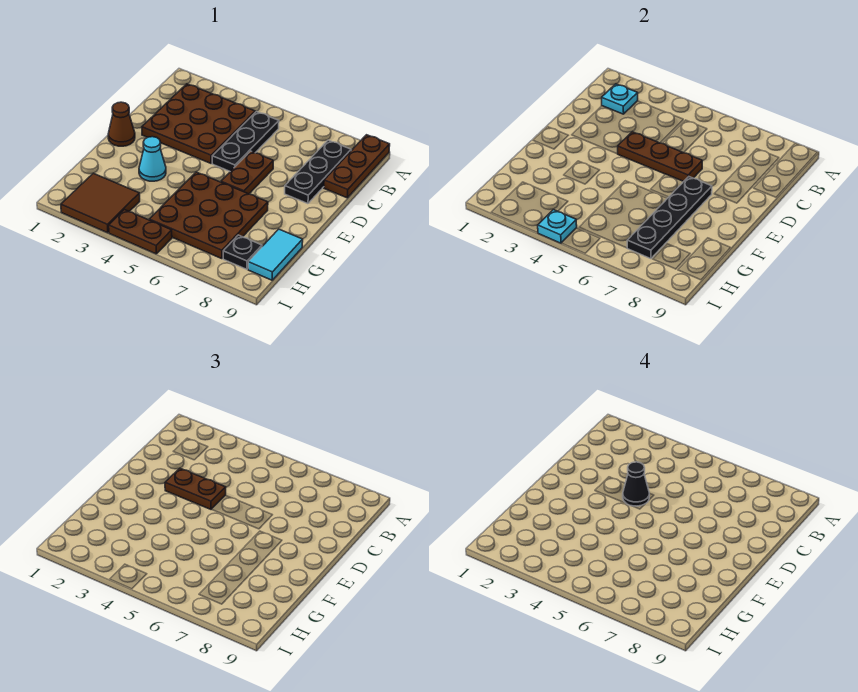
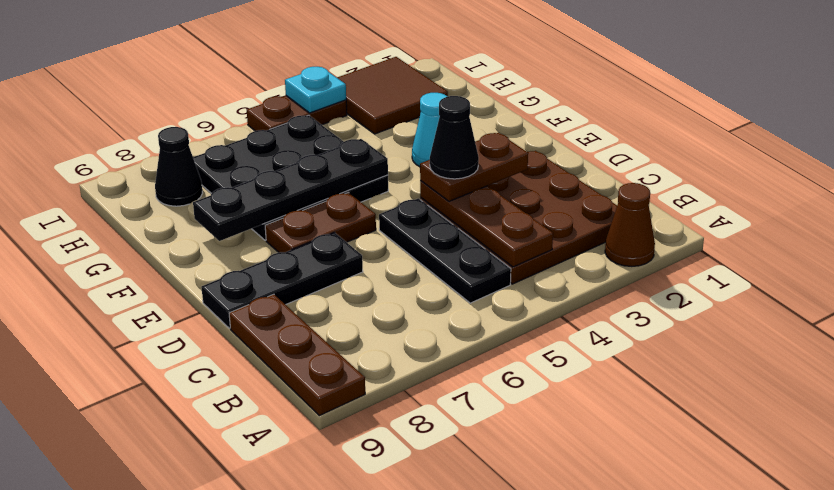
cyan plate B2 level 2 -> none
black plate B8:D8 level 1 -> black plate D7:D9 level 1
brown plate D4:D6 level 2 -> brown plate B4:D4 level 2
brown plate D6:E6 level 1 -> brown plate E6:E7 level 1
brown cone E1 level 1 -> brown cone A2 level 1
black plate E7:H7 level 2 -> black plate F5:F8 level 2
brown plate F5:H7 level 1 -> black plate F5:H7 level 1
cyan tile G9:H9 level 1 -> none
black plate H8 level 1 -> black cone H8 level 1

